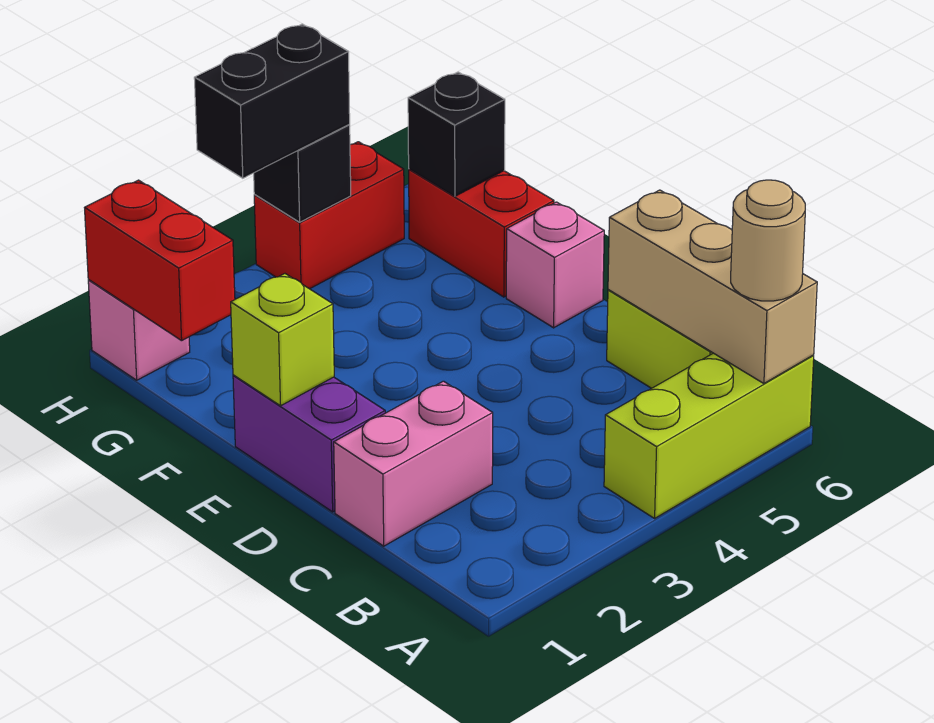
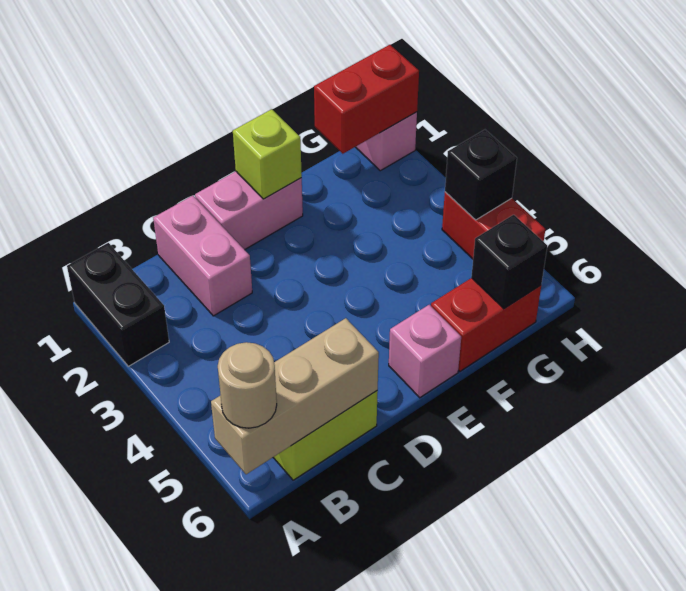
lime brick A4:A6 level 1 -> none
purple brick D1:E1 level 1 -> pink brick D1:E1 level 1
black brick H3:H4 level 3 -> black brick A1:A2 level 1

